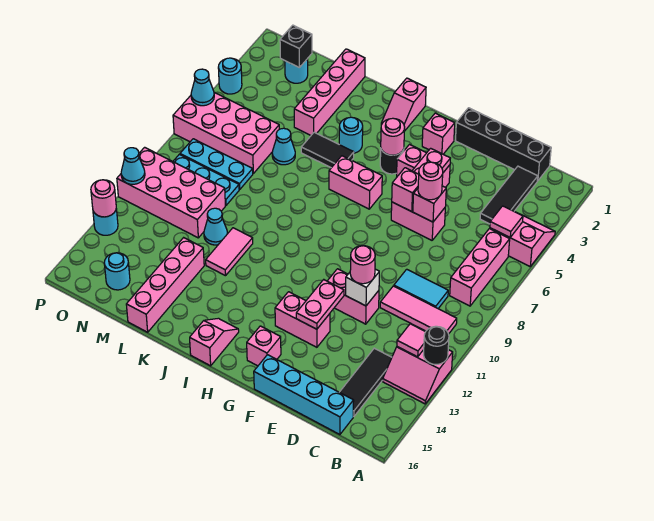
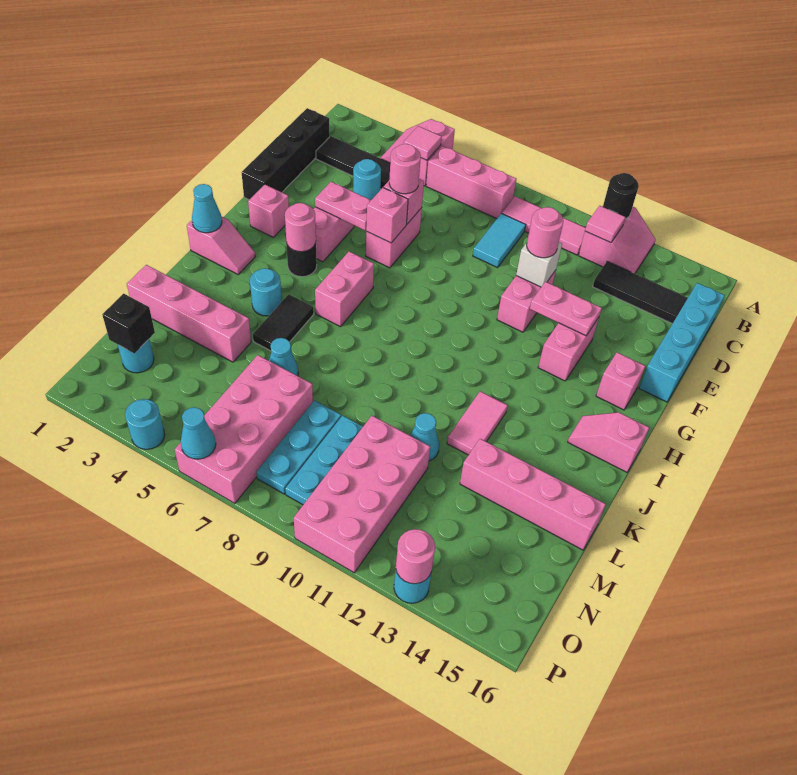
pink tile B10:D10 level 1 -> pink tile B9:B11 level 1
pink tile K11:K12 level 1 -> pink tile J12:K12 level 1
cyan round brick N15 level 1 -> cyan round brick D4 level 1
cyan cone P11 level 2 -> cyan cone I1 level 2

